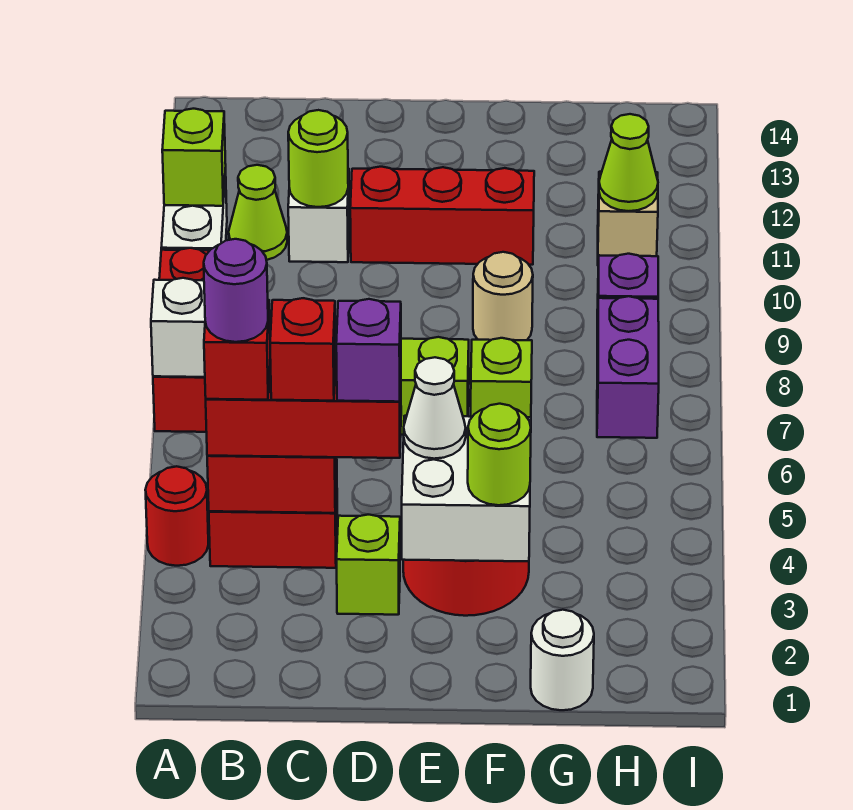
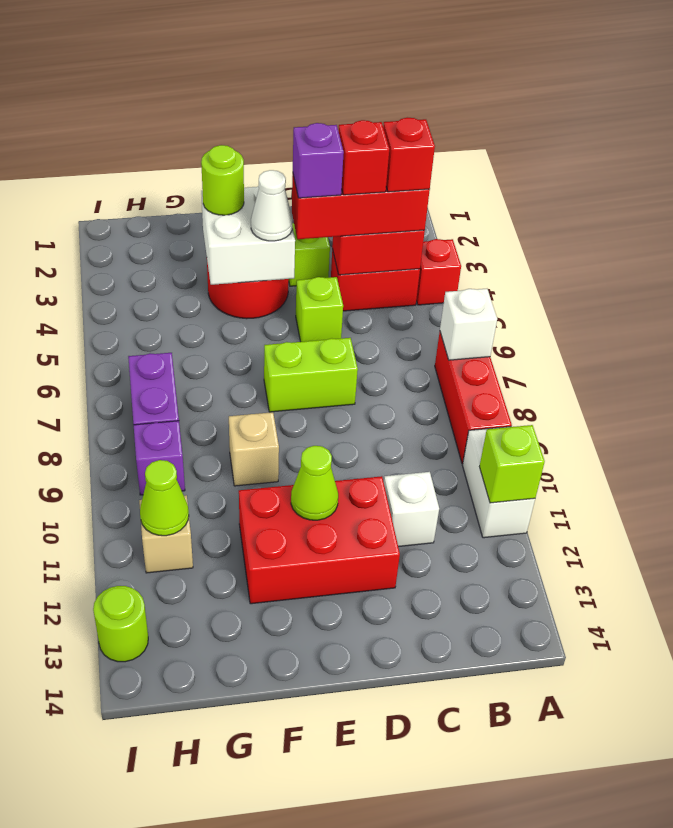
red round brick A4 level 1 -> red brick A4 level 1
purple round brick B4 level 5 -> none
lime cone B11 level 1 -> lime cone E11 level 2
lime round brick C11 level 2 -> lime round brick I13 level 1
red brick D11:F11 level 1 -> red brick D11:F12 level 1
lime brick F7 level 1 -> lime brick D5 level 1
tan round brick F9 level 1 -> tan brick F9 level 1
white round brick G1 level 1 -> none

